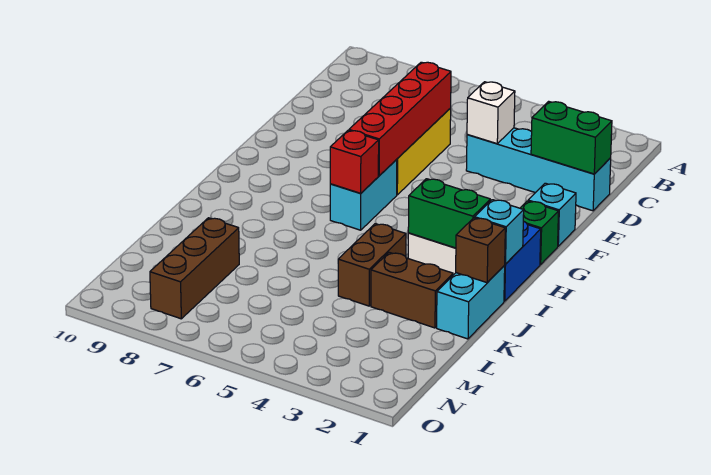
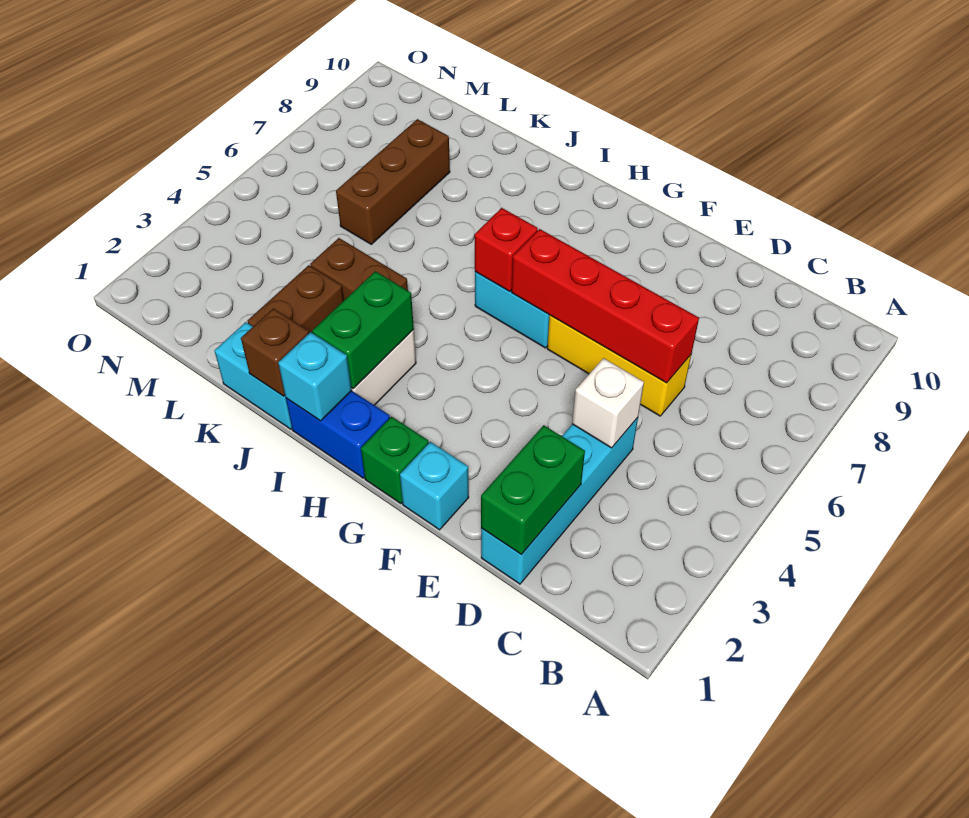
brown brick L8:N8 level 1 -> brown brick L6:L8 level 1

